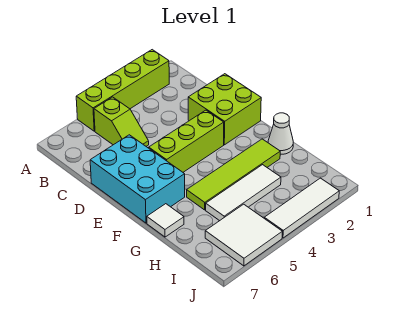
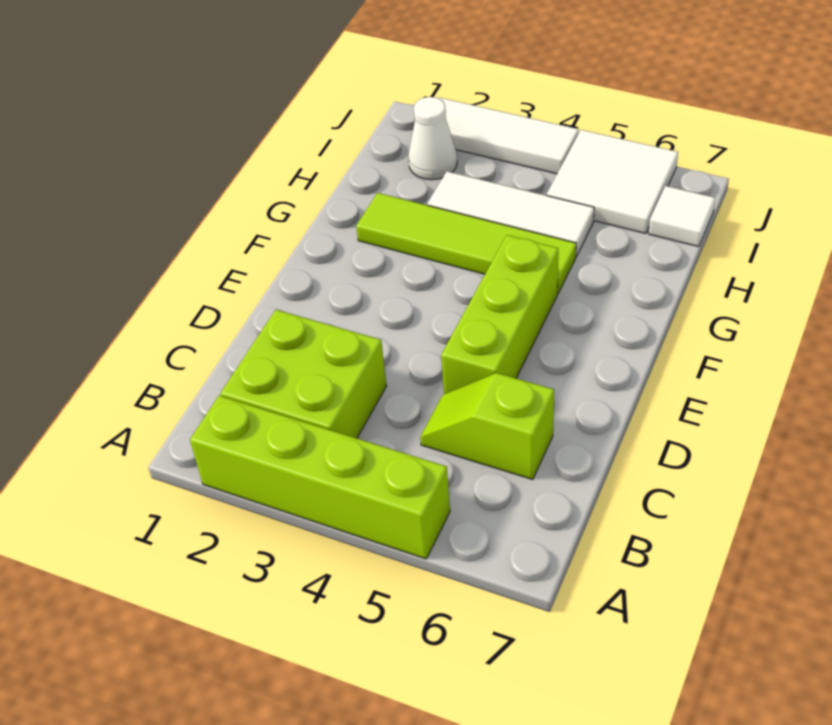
lime slope B5:C5 level 1 top B -> lime slope C5:C6 level 1 top 6
lime brick D1:E2 level 1 -> lime brick B2:C3 level 1
cyan brick D6:F7 level 1 -> none
lime brick E3:E5 level 1 -> lime brick D5:F5 level 1
white cone G1 level 1 -> white cone I2 level 1
white tile G7 level 1 -> white tile I7 level 1

